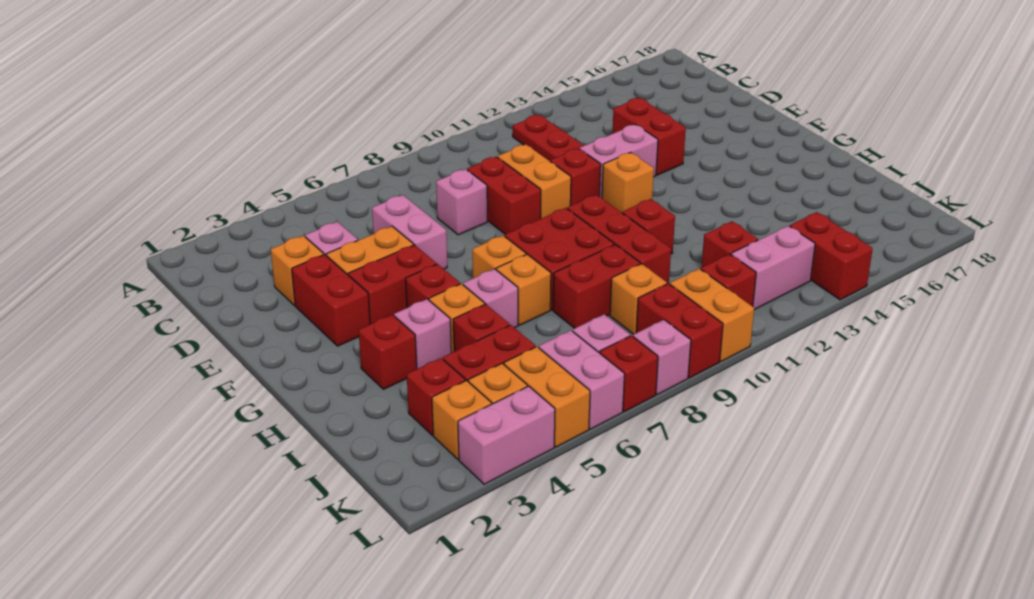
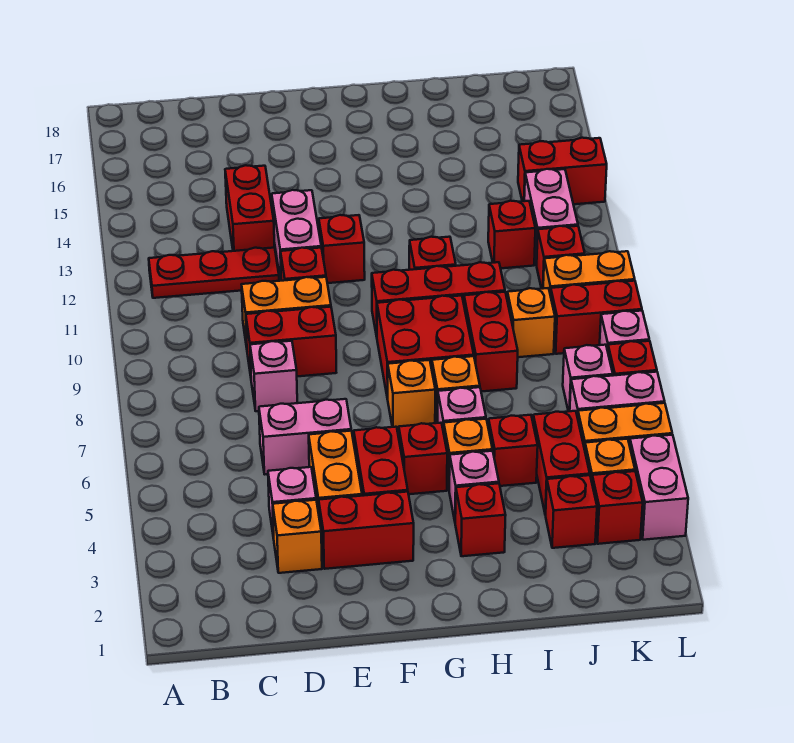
red brick D14:E14 level 1 -> red brick D13:D14 level 1
orange brick F12 level 1 -> red brick F12 level 1
orange brick K3 level 1 -> red brick K3 level 1

